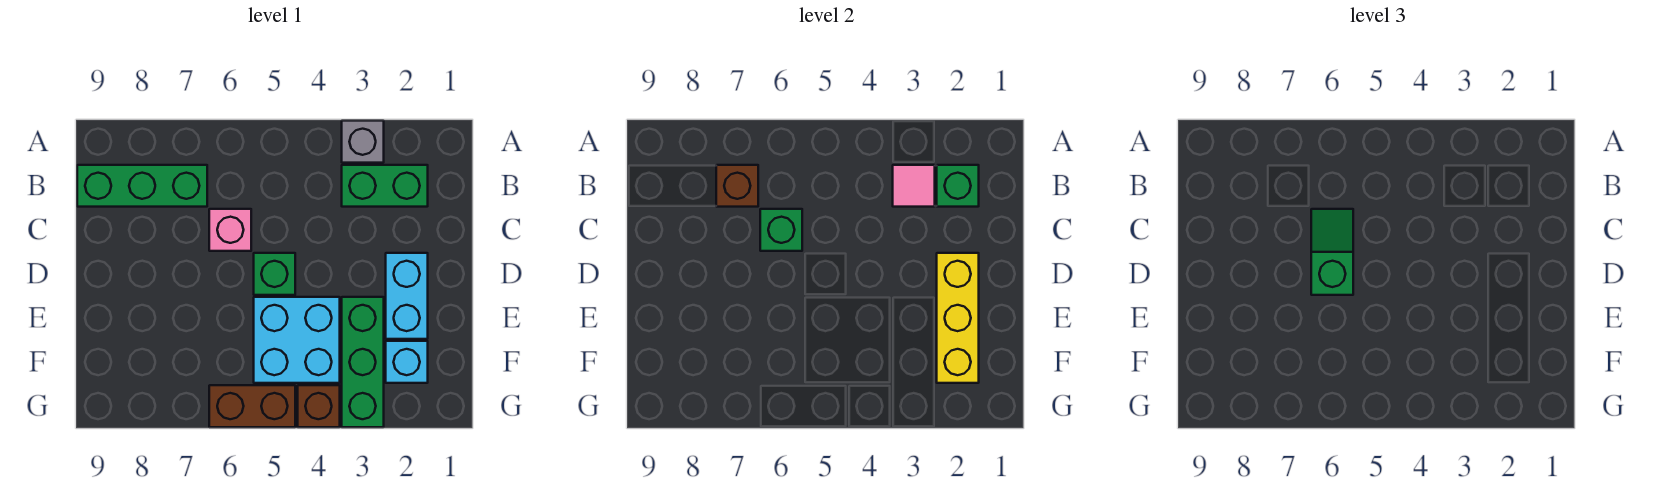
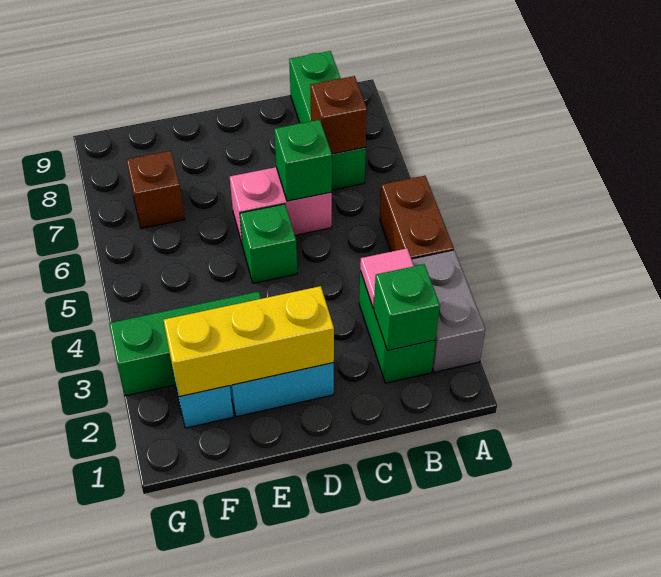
grey brick A3 level 1 -> grey brick A2:A3 level 1
pink brick C6 level 1 -> pink brick C6:D6 level 1
green slope C6:D6 level 3 top D -> none
cyan brick E4:F5 level 1 -> none
brown brick G4 level 1 -> brown brick F7 level 1
brown brick G5:G6 level 1 -> brown brick A4:A5 level 1

